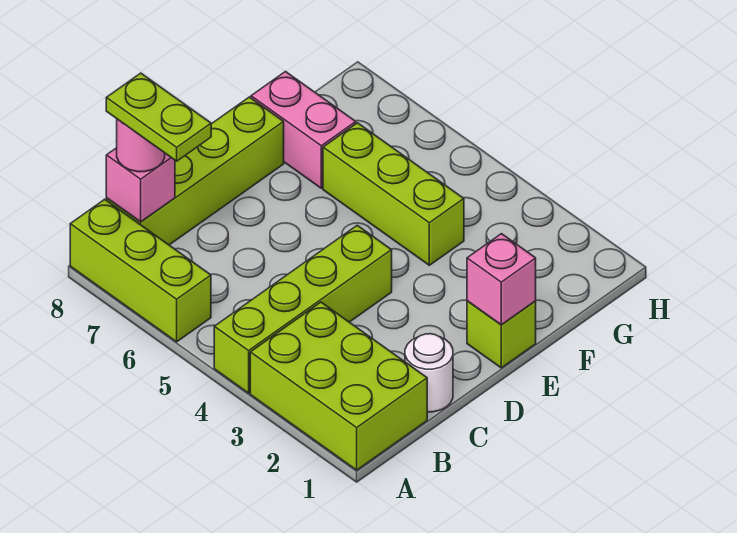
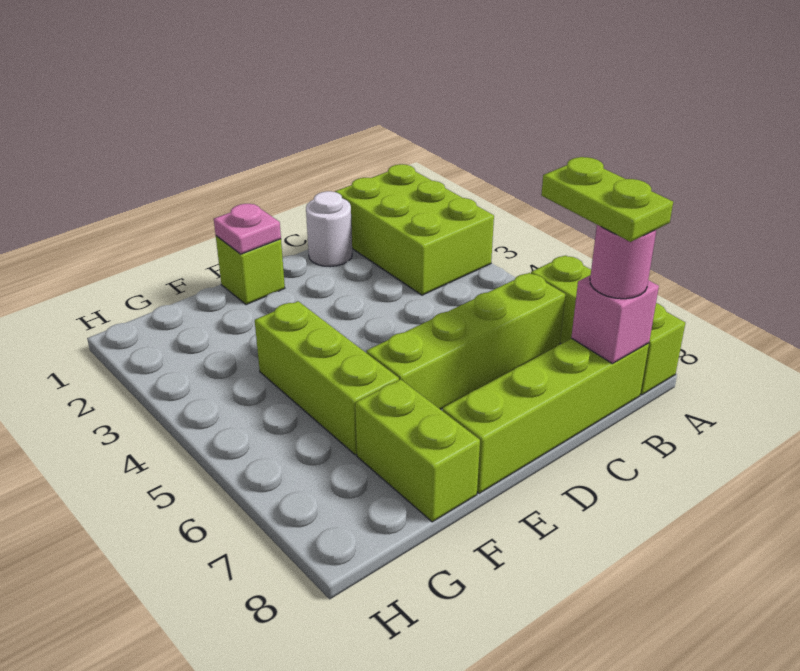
lime brick A4:D4 level 1 -> lime brick B6:E6 level 1
pink brick E1 level 2 -> pink plate E1 level 2
pink brick F7:F8 level 1 -> lime brick F7:F8 level 1

